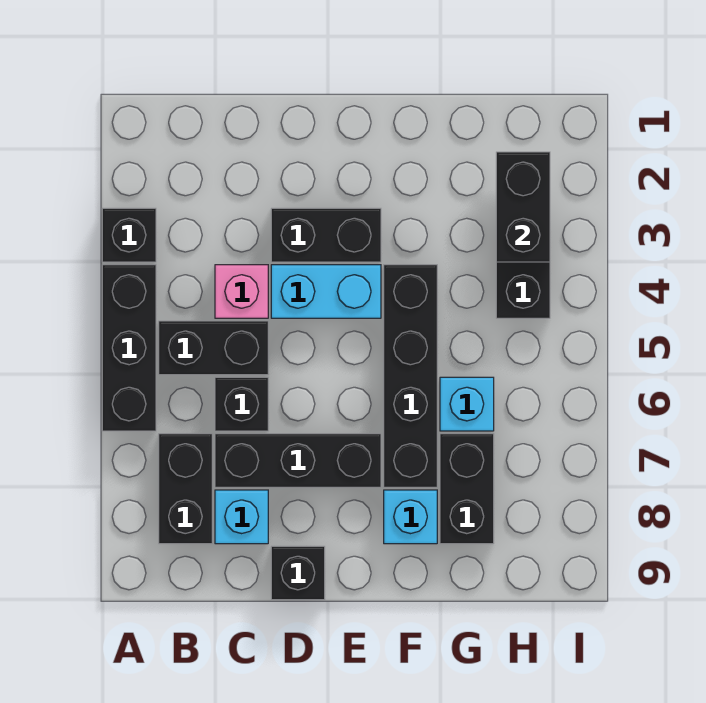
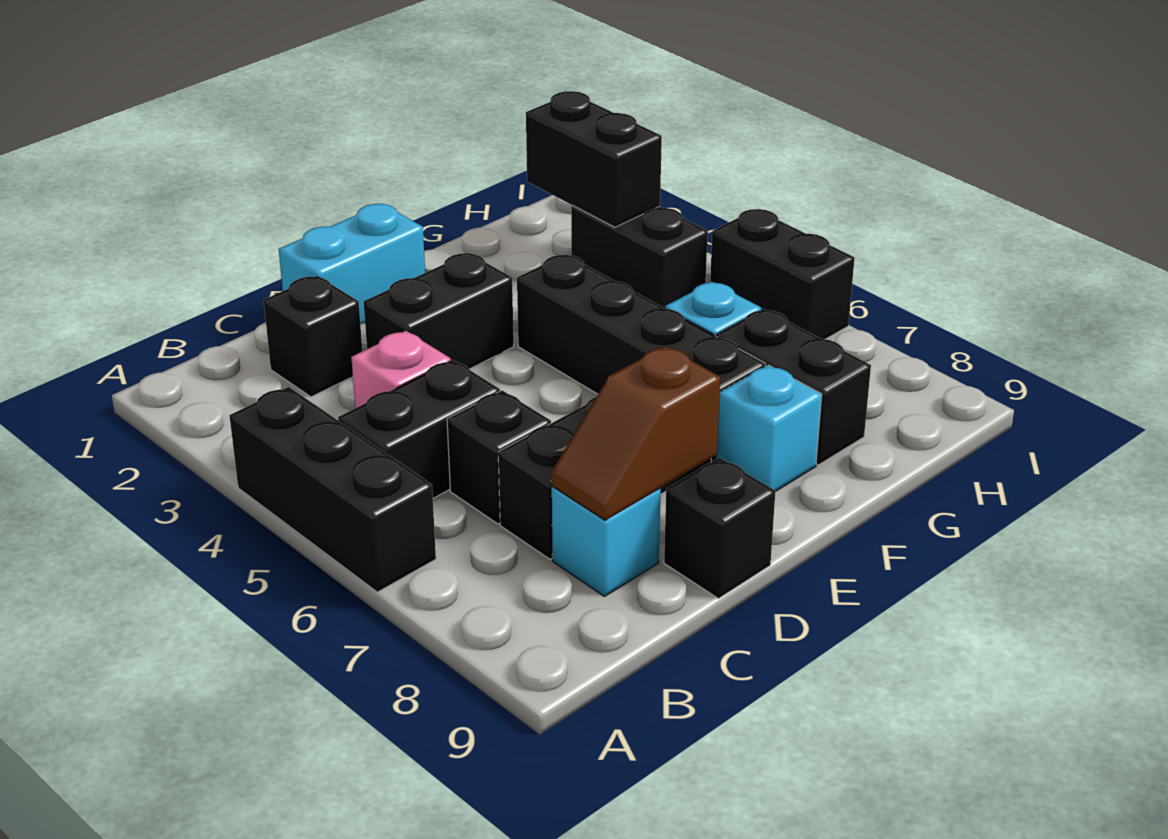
black brick A3 level 1 -> black brick C2 level 1
black brick B7:B8 level 1 -> black brick I5:I6 level 1
none -> brown slope C8:D8 level 2 top D
cyan brick D4:E4 level 1 -> cyan brick D1:E1 level 1

